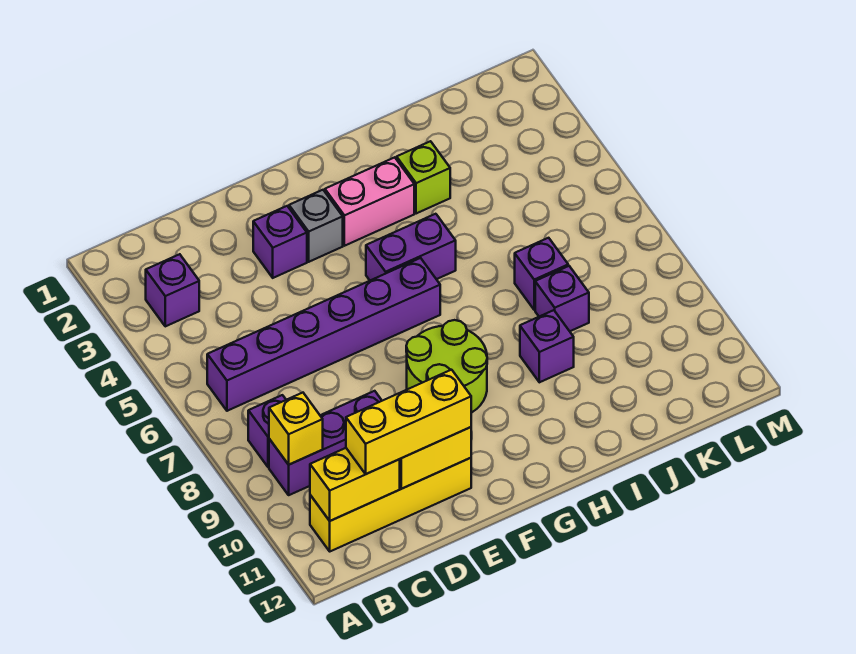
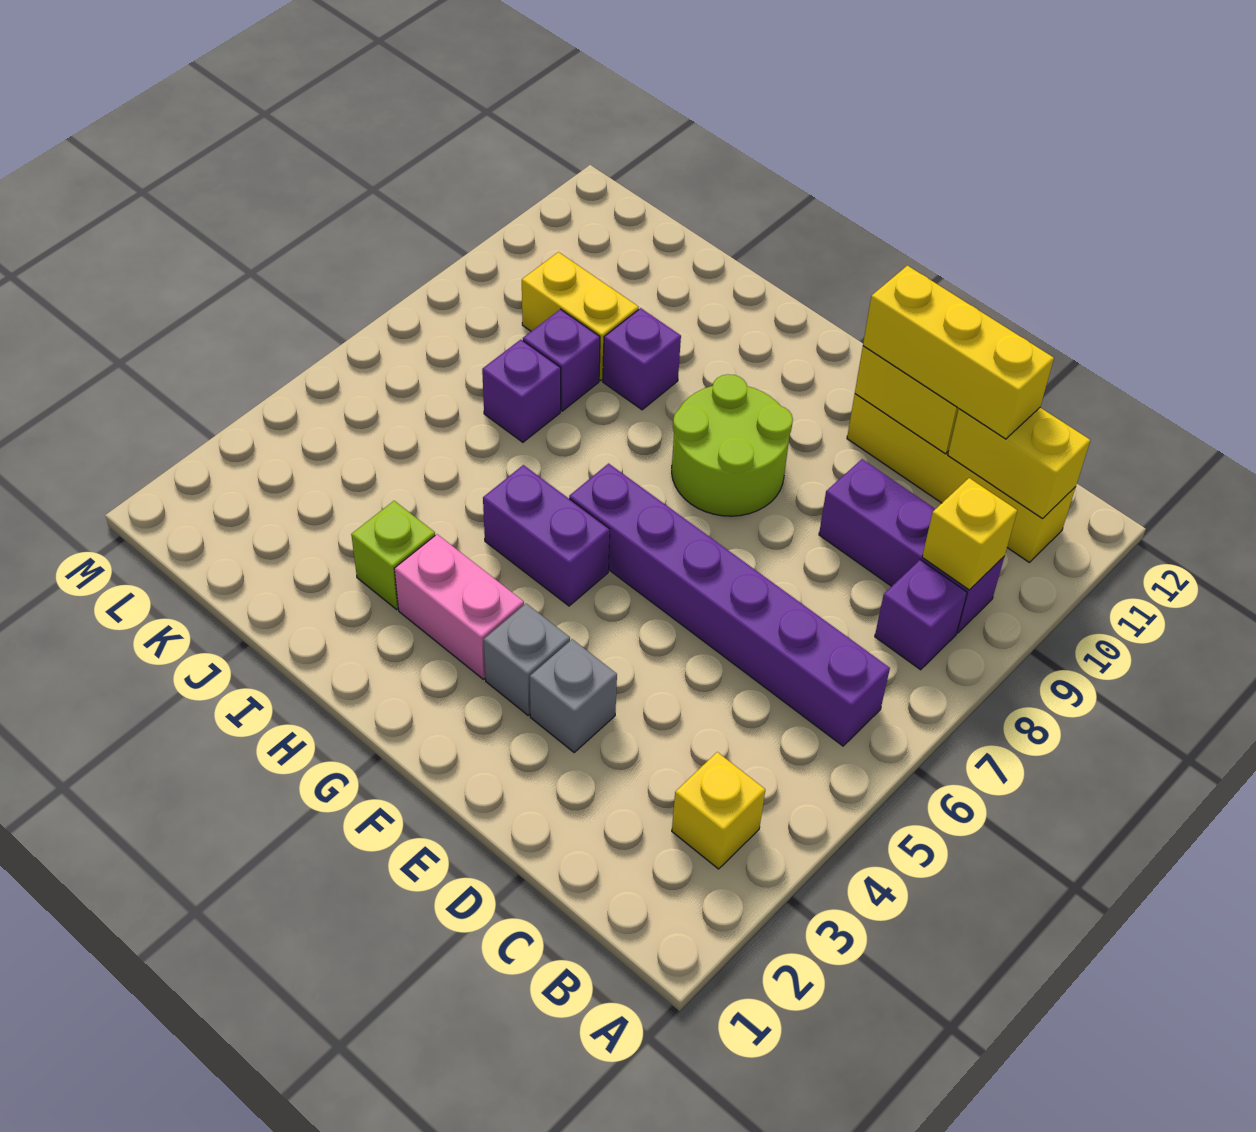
purple brick B3 level 1 -> yellow brick B3 level 1
purple brick E3 level 1 -> grey brick E3 level 1
none -> yellow brick J9:K9 level 1

